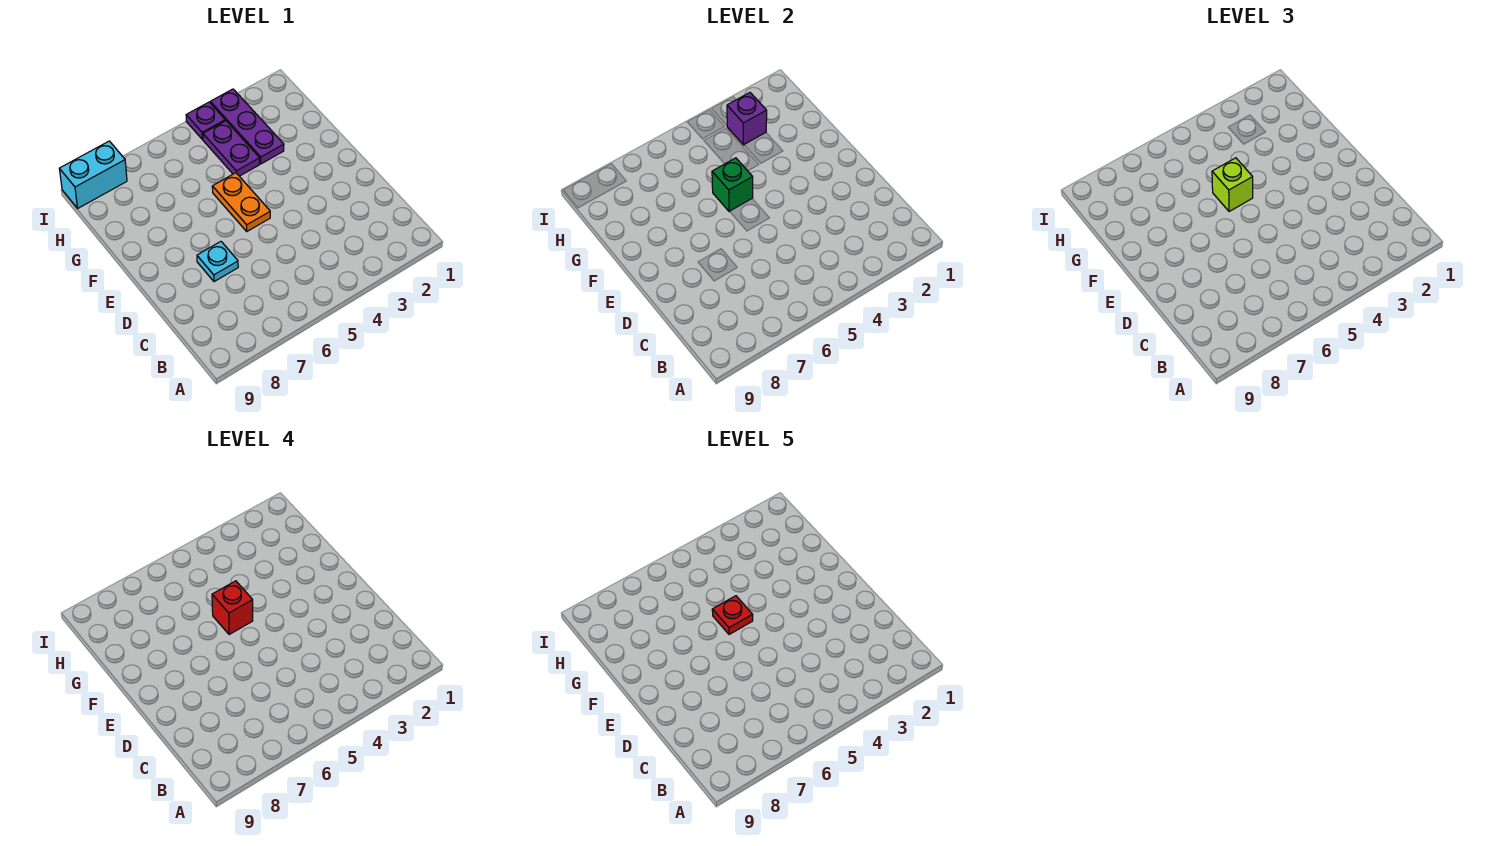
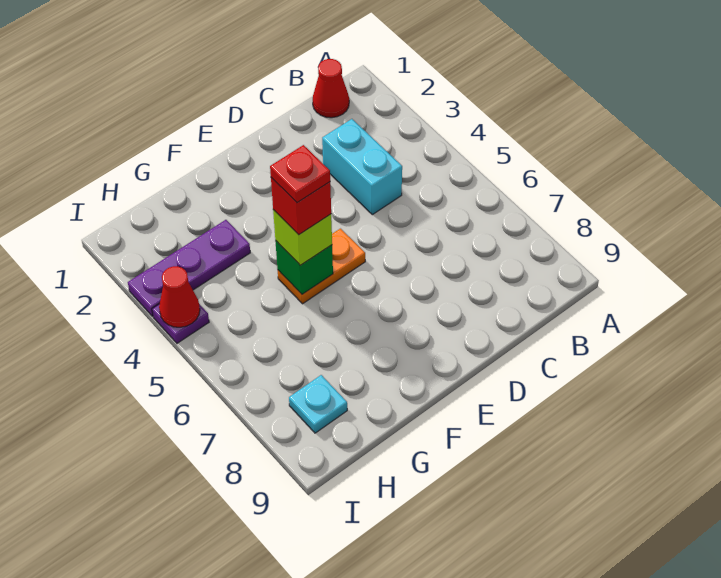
none -> red cone B1 level 1
cyan plate D7 level 1 -> cyan plate H8 level 1
purple plate G4:H4 level 1 -> none
purple brick H3 level 2 -> none
none -> red cone I4 level 2
cyan brick I8:I9 level 1 -> cyan brick C3:C4 level 1

